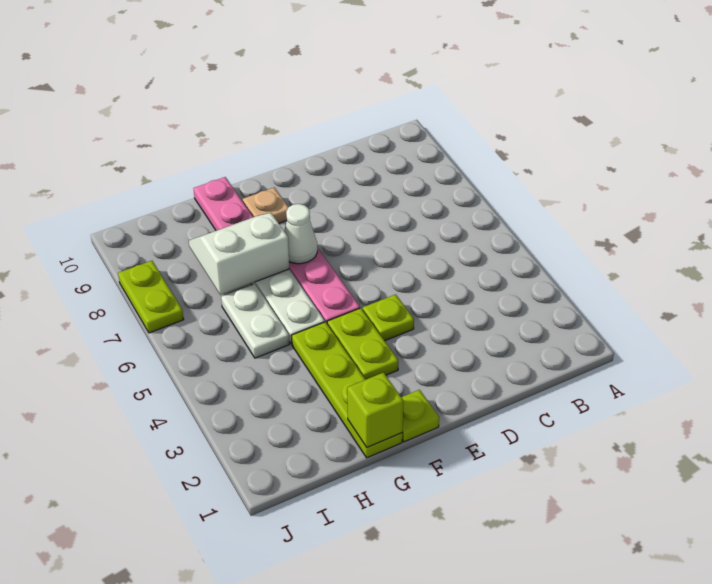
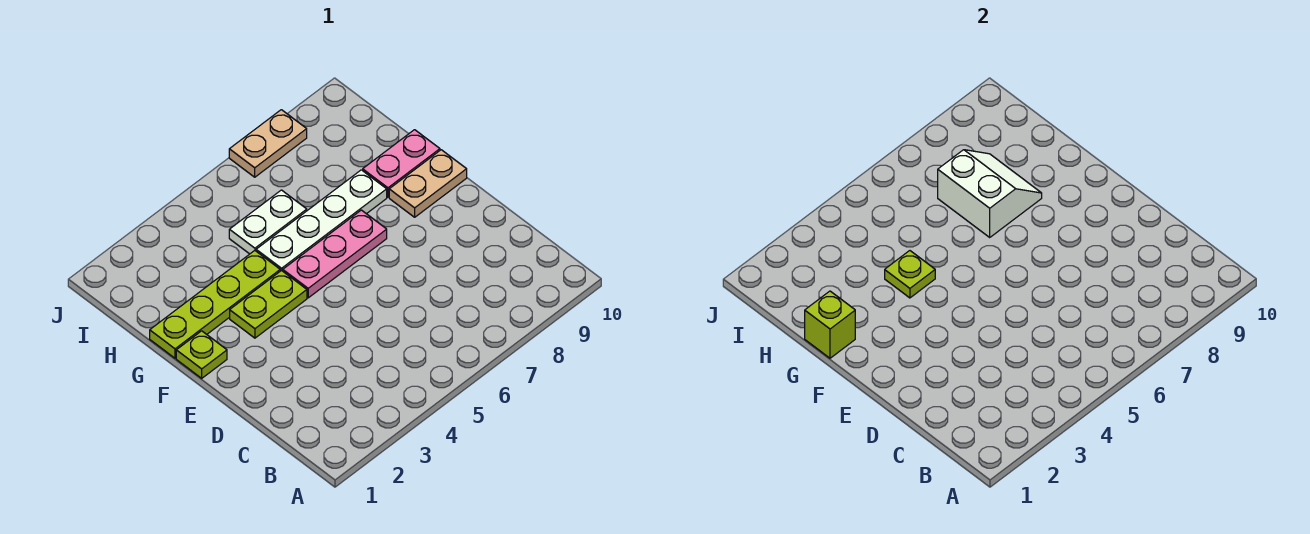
lime plate E4 level 1 -> lime plate G4 level 2
white cone F7 level 2 -> none
tan plate F9 level 1 -> tan plate F9:F10 level 1
lime plate J7:J8 level 1 -> tan plate J7:J8 level 1

